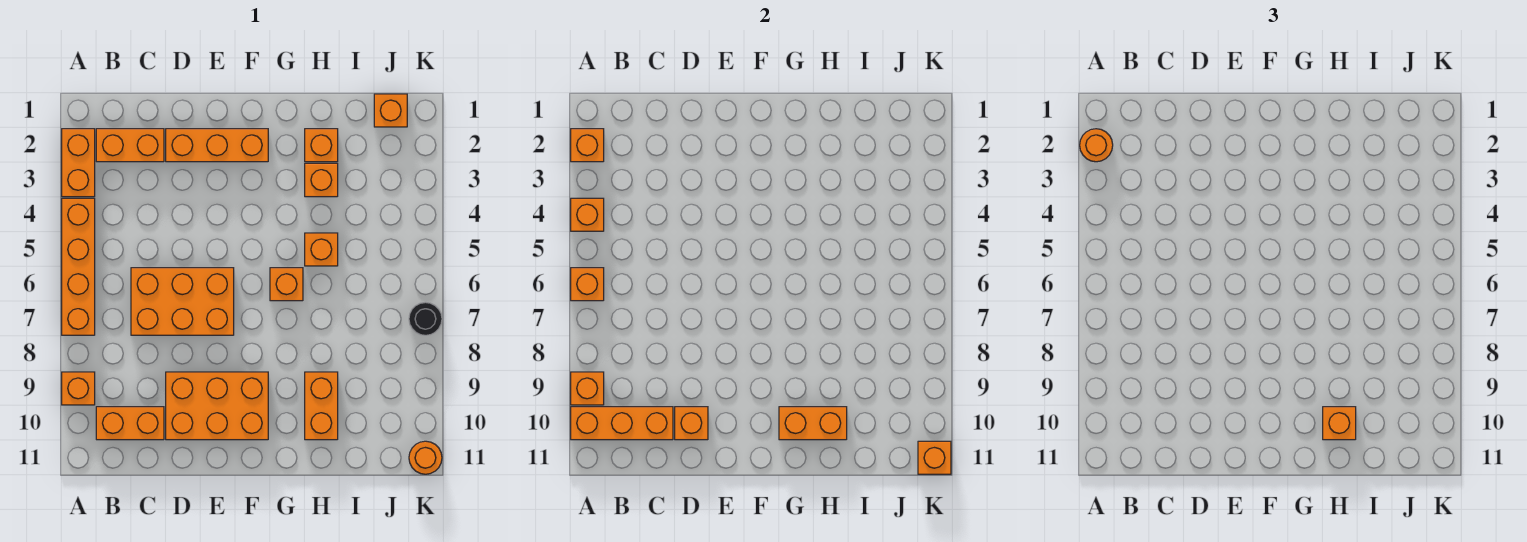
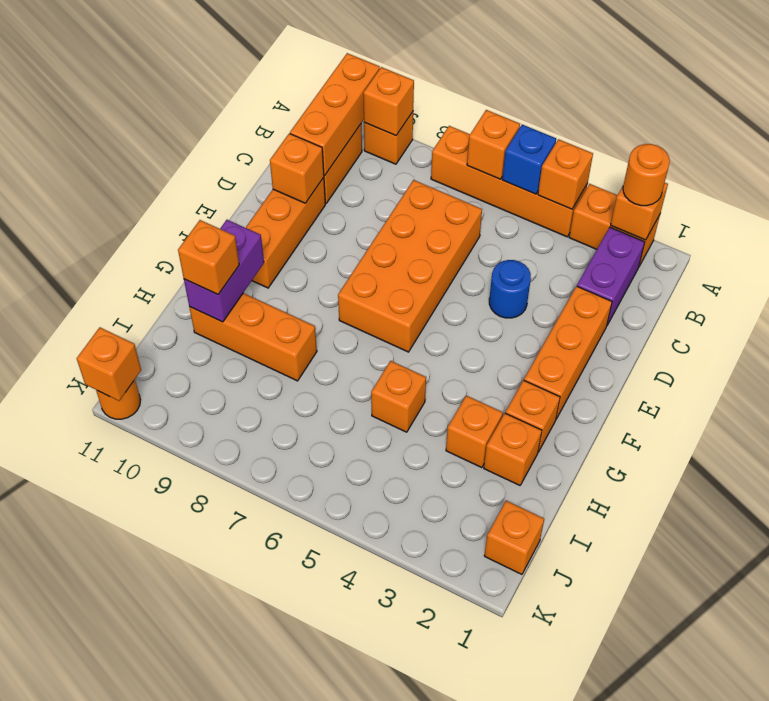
none -> blue brick A5 level 2
orange brick B2:C2 level 1 -> purple brick B2:C2 level 1
orange brick C6:E7 level 1 -> orange brick C6:F7 level 1
none -> blue round brick D4 level 1
orange brick D9:F10 level 1 -> orange brick D10:F10 level 1
orange brick G6 level 1 -> orange brick G2 level 1
orange brick G10:H10 level 2 -> purple brick G10:H10 level 2
orange brick H9:H10 level 1 -> orange brick H8:H10 level 1
black round brick K7 level 1 -> none

